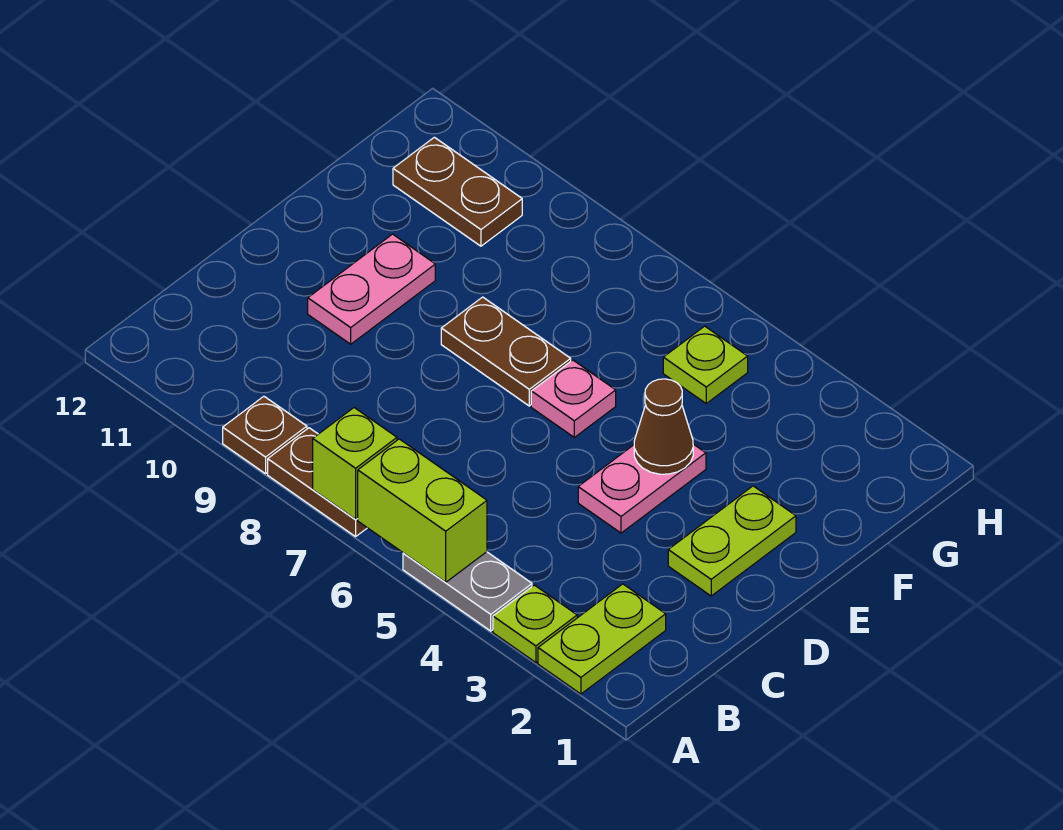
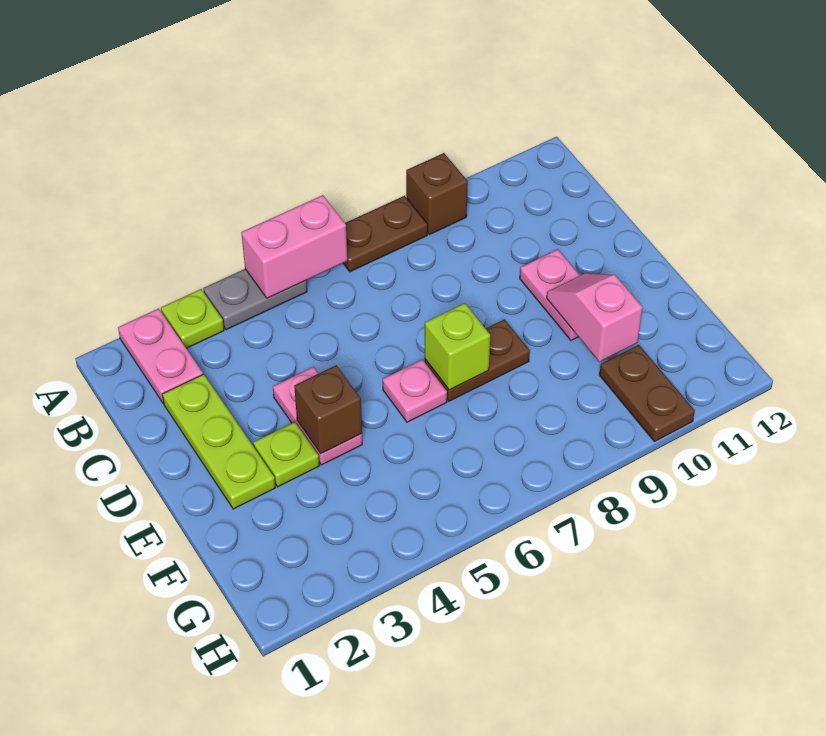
lime plate A2:B2 level 1 -> pink plate A2:B2 level 1
lime brick A5:A6 level 2 -> pink brick A5:A6 level 2
lime brick A7 level 2 -> lime brick E7 level 2
brown plate A9 level 1 -> brown brick A9 level 1
lime plate D2:E2 level 1 -> lime plate C2:E2 level 1
brown cone E4 level 2 -> brown brick E4 level 2
none -> pink slope E10:F10 level 2 top F
lime plate G5 level 1 -> lime plate E3 level 1
brown plate G10:G11 level 1 -> brown plate G10:H10 level 1

